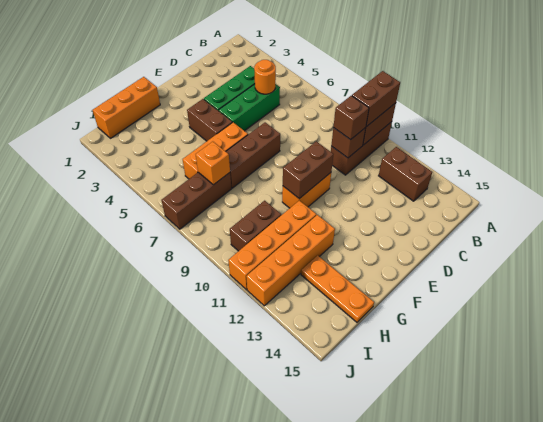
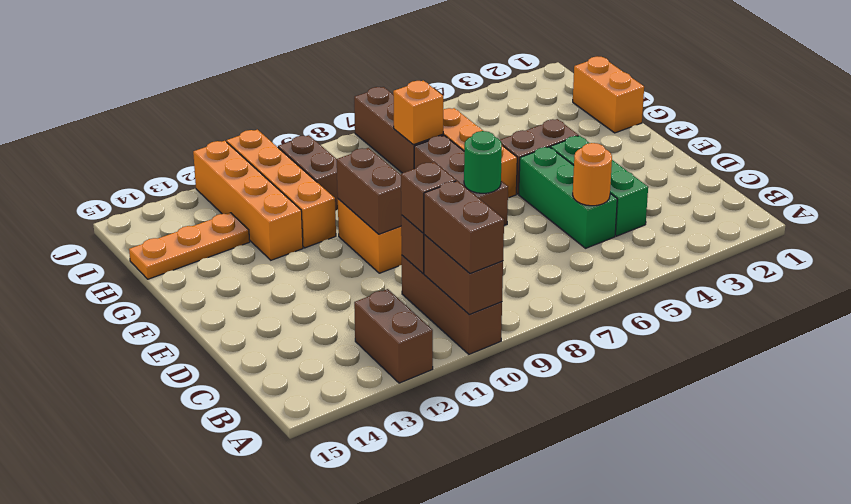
brown brick B12:B13 level 1 -> brown brick A12:B12 level 1
none -> green round brick E7 level 2
orange brick G1:I1 level 1 -> orange brick G1:H1 level 1

